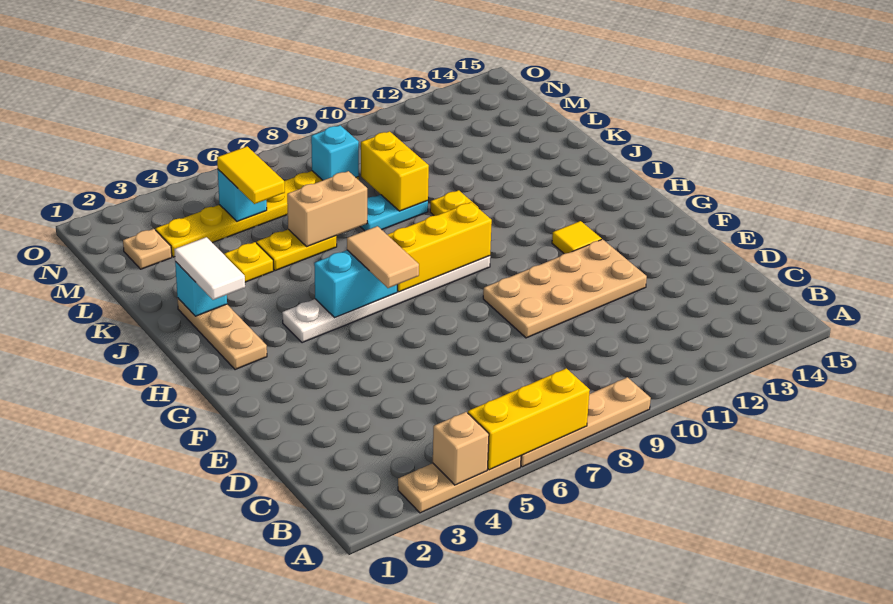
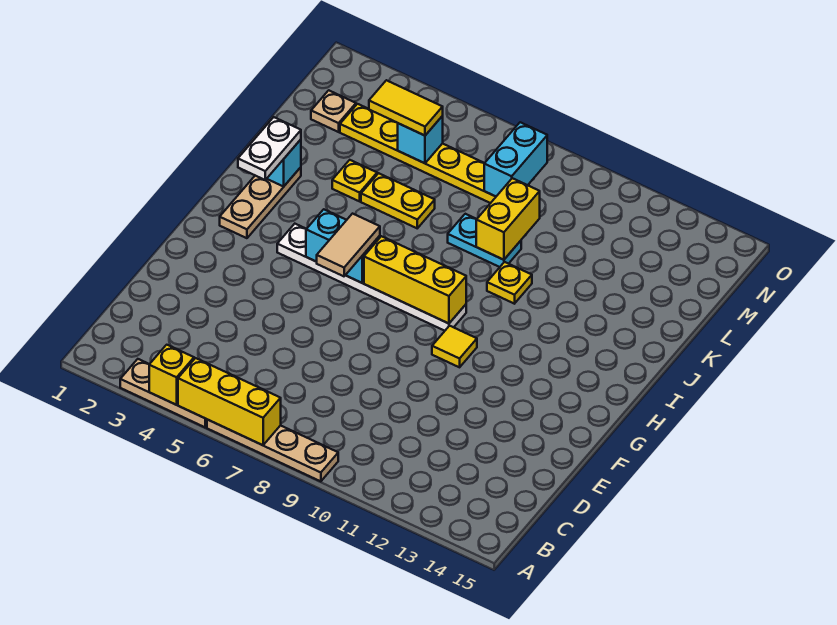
tan brick A4 level 2 -> yellow brick A4 level 2
tan plate E9:F12 level 1 -> none
yellow tile G12 level 1 -> yellow tile G10 level 1
white tile I2:J2 level 3 -> white plate I2:J2 level 3
tan brick K6:K7 level 2 -> none
yellow tile L5:M5 level 3 -> yellow tile M4:M5 level 3
cyan brick M8 level 2 -> cyan brick M8:N8 level 2

